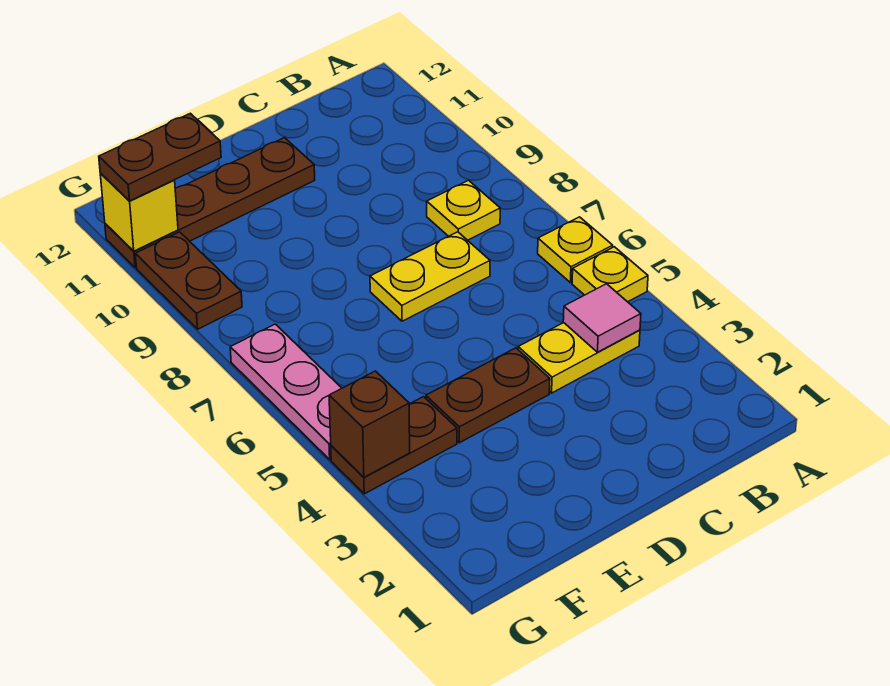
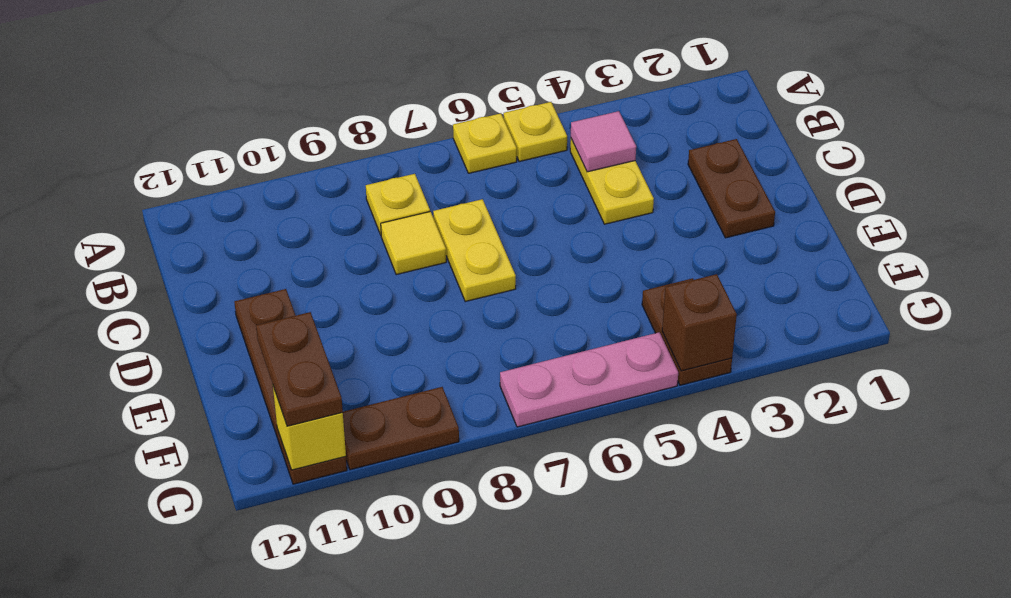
none -> yellow tile C8 level 1
brown plate D4:E4 level 1 -> brown plate C2:D2 level 1

